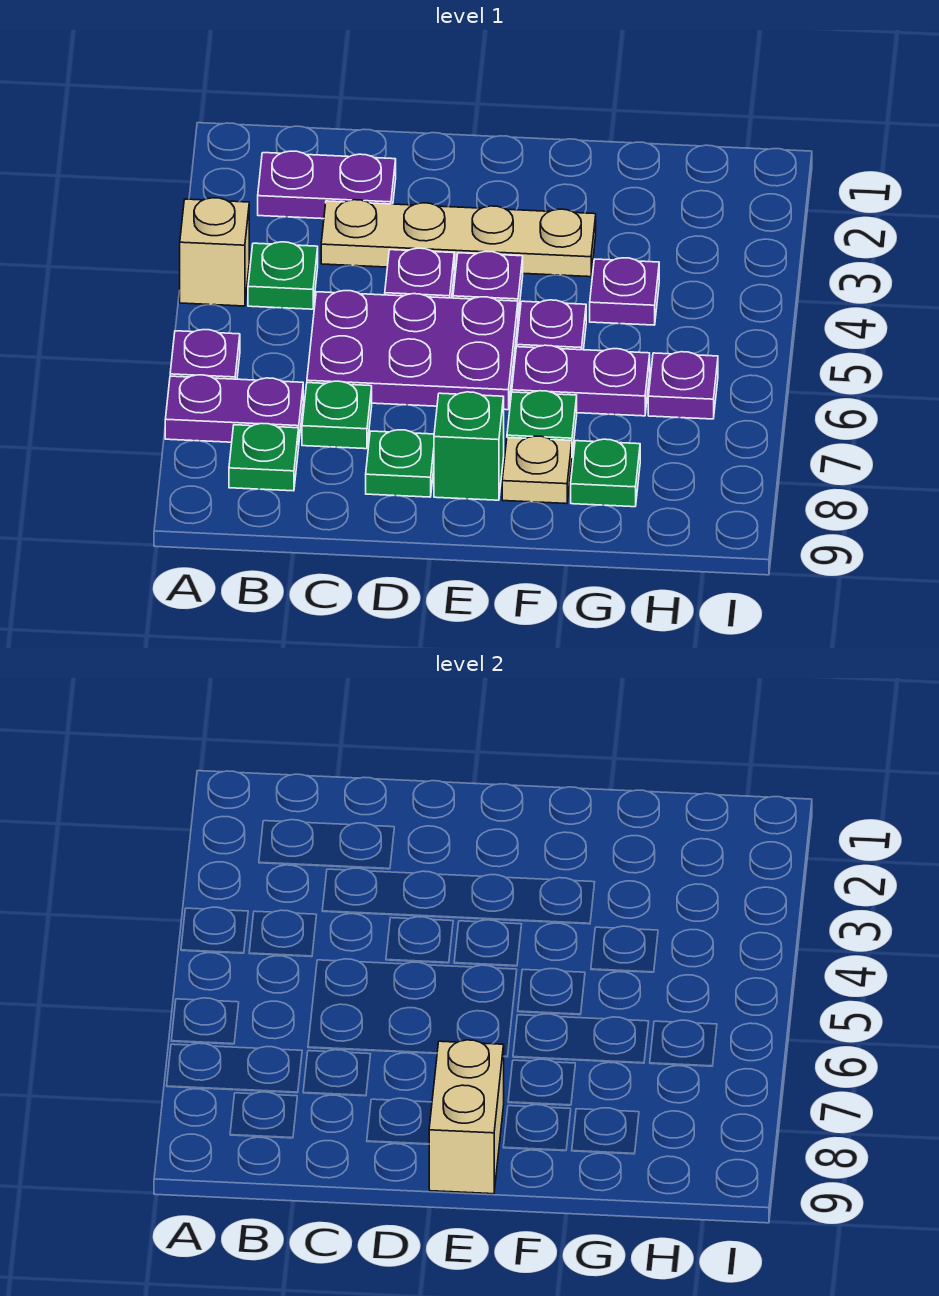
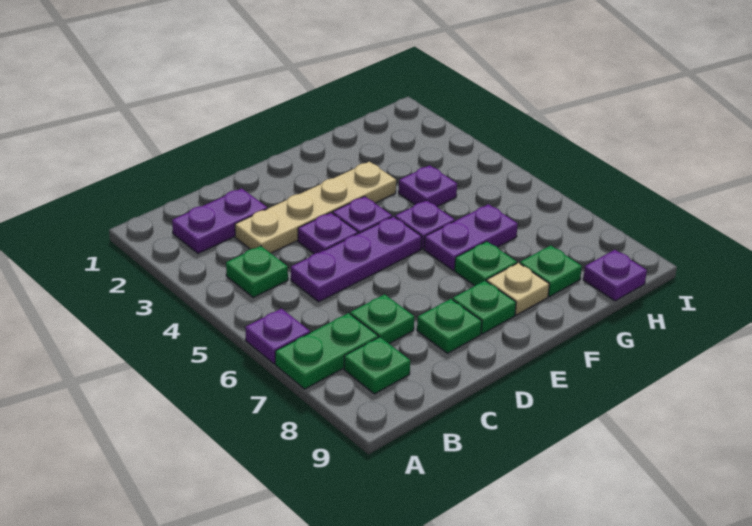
tan brick A4 level 1 -> none
purple plate A7:B7 level 1 -> green plate A7:B7 level 1
purple plate C5:E6 level 1 -> purple plate C5:E5 level 1
green brick E8 level 1 -> green plate E8 level 1
tan brick E8:E9 level 2 -> none
purple plate H6 level 1 -> purple plate H9 level 1

